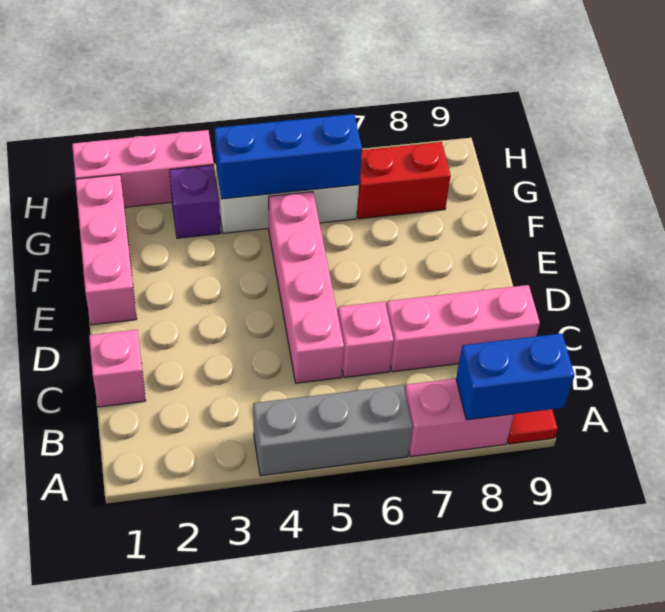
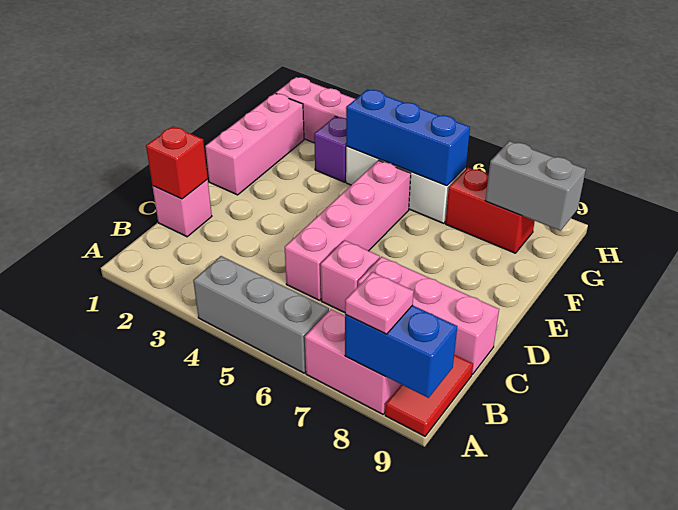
none -> pink plate A8 level 3
none -> red brick C1 level 2
none -> grey brick G8:G9 level 2

